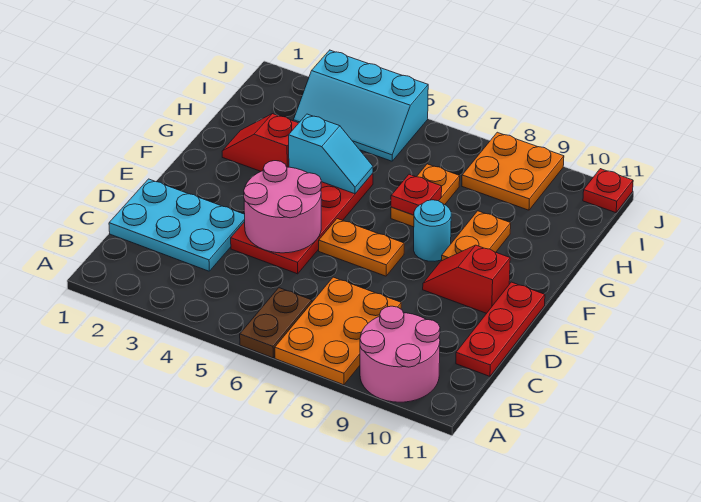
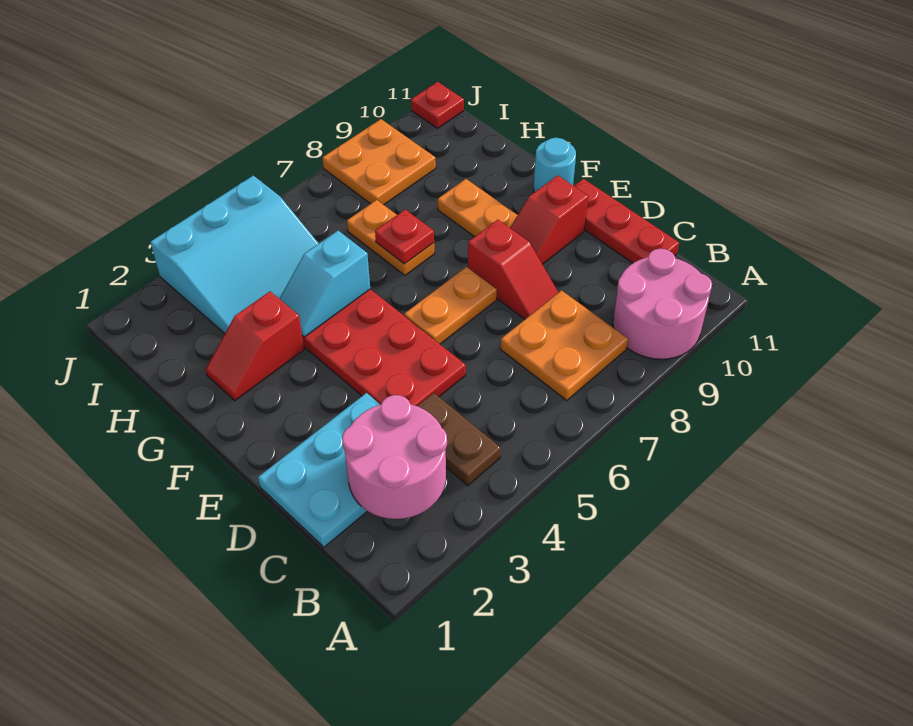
brown plate A6:B6 level 1 -> brown plate B4:C4 level 1
orange plate A7:C8 level 1 -> orange plate B7:C8 level 1
pink round brick D4:E5 level 2 -> pink round brick B2:C3 level 2
none -> red slope D8:E8 level 1 top E
cyan round brick F8 level 1 -> cyan round brick F11 level 1
cyan slope G4:G5 level 2 top 4 -> cyan slope G4:G5 level 2 top 5
cyan slope I3:J5 level 1 top J -> cyan slope H3:J5 level 1 top J

